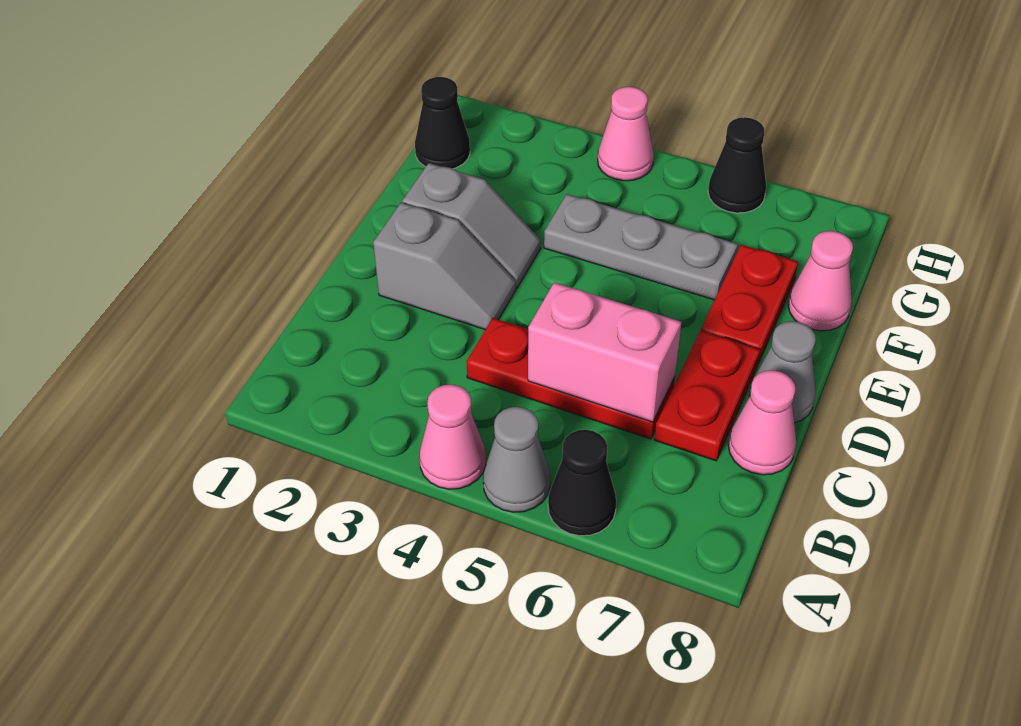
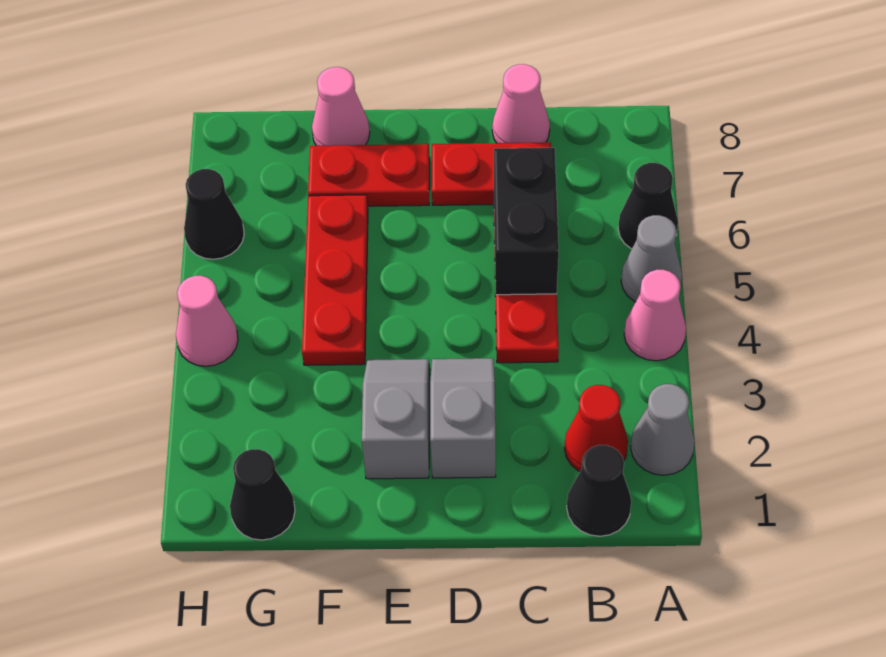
none -> black cone B1 level 1
none -> red cone B2 level 1
pink brick C5:C6 level 2 -> black brick C5:C6 level 2
grey cone D8 level 1 -> grey cone A2 level 1
grey plate F4:F6 level 1 -> red plate F4:F6 level 1

